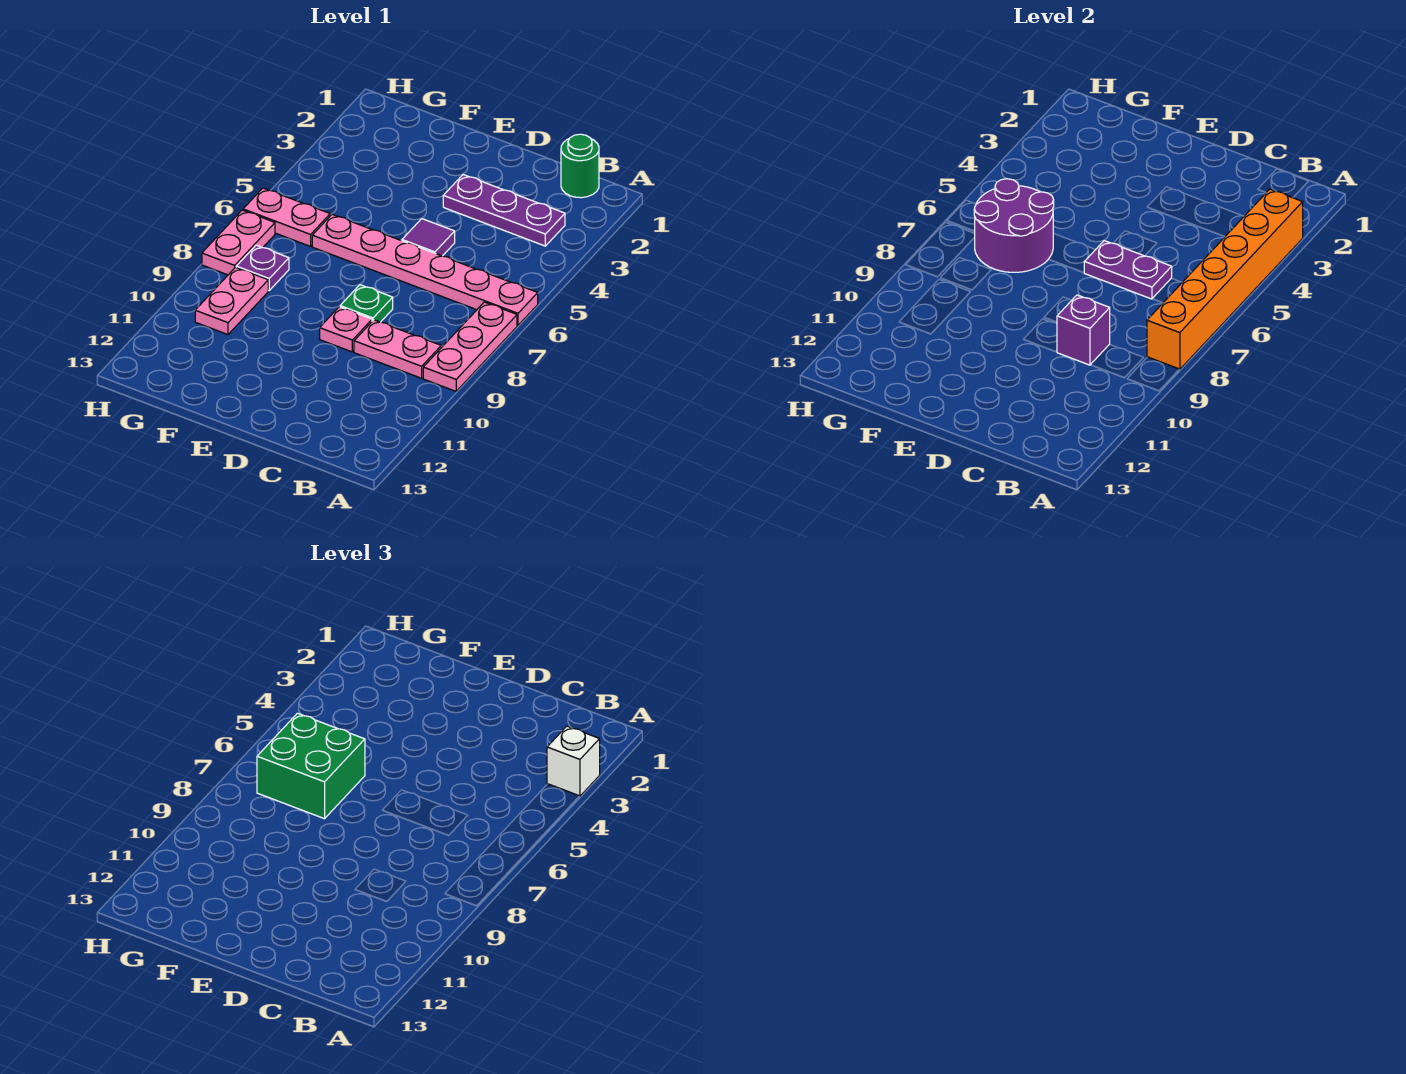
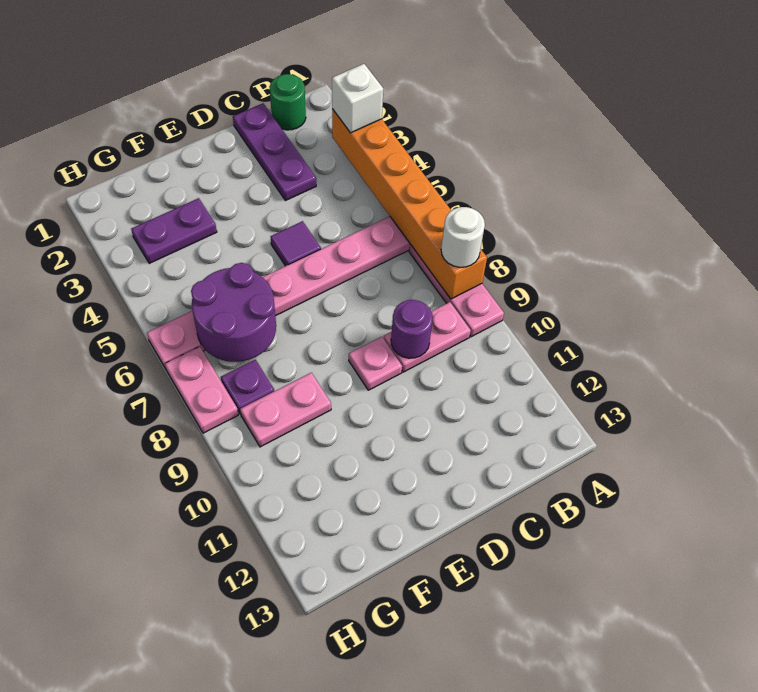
none -> white round brick A8 level 3
purple plate B3:D3 level 1 -> purple plate C1:C3 level 1
purple plate C6:D6 level 2 -> purple plate F3:G3 level 1
purple brick C9 level 2 -> purple round brick C9 level 2
green plate D8 level 1 -> none
green brick F6:G7 level 3 -> none
pink plate G9:G10 level 1 -> pink plate F9:G9 level 1

